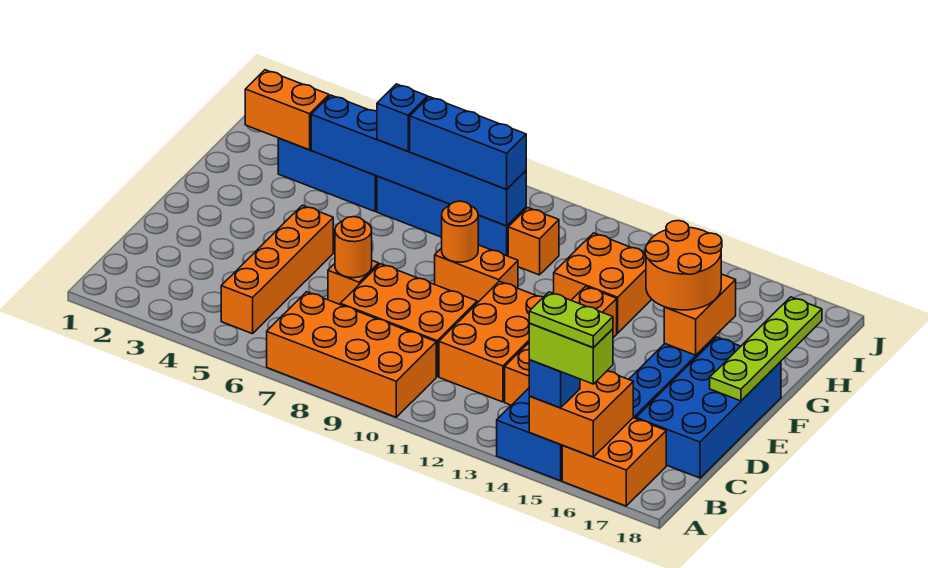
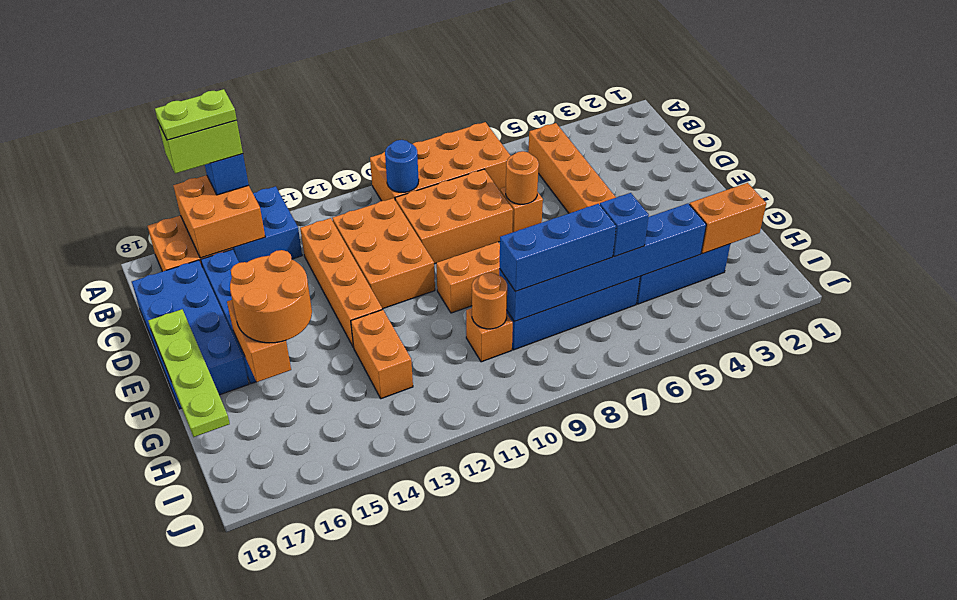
none -> blue round brick B10 level 2
orange round brick F9 level 2 -> orange round brick H10 level 2
orange brick G12:H13 level 1 -> orange brick G13:H13 level 1

